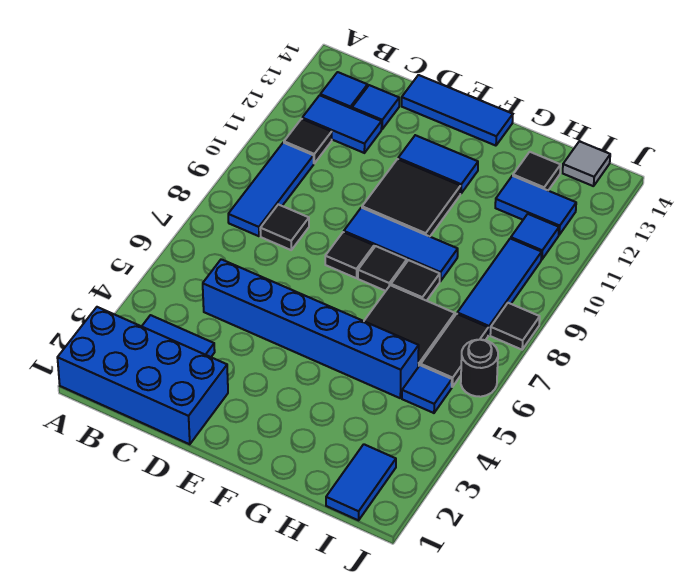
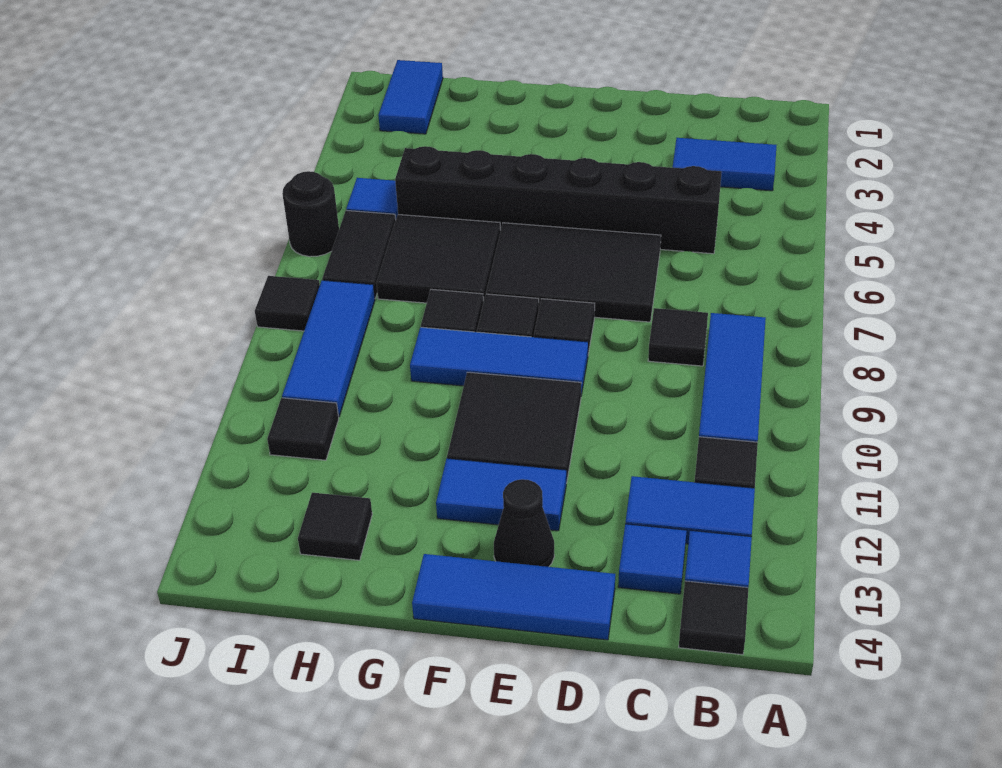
blue brick A1:D2 level 1 -> none
none -> black tile B14 level 1
blue brick C5:H5 level 1 -> black brick C5:H5 level 1
none -> black tile D6:F7 level 1
none -> black cone E13 level 1
blue tile H12:I12 level 1 -> none
blue tile I11 level 1 -> black tile I11 level 1
grey tile I14 level 1 -> none

